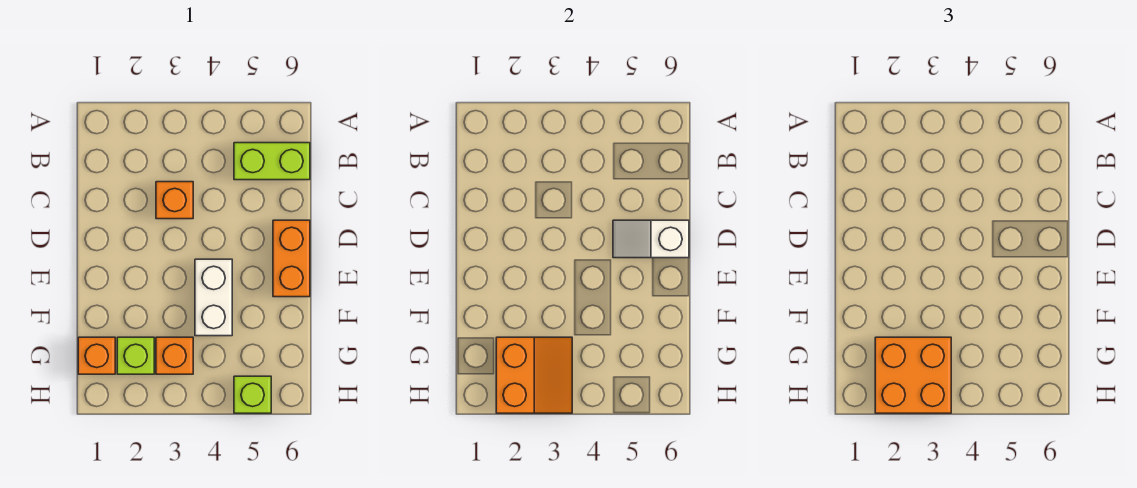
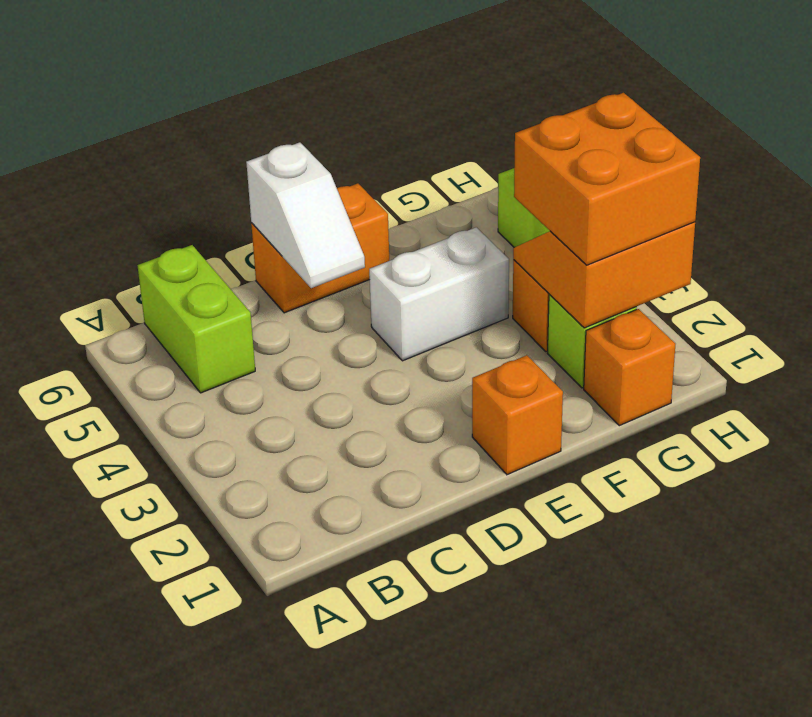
orange brick C3 level 1 -> orange brick E1 level 1

